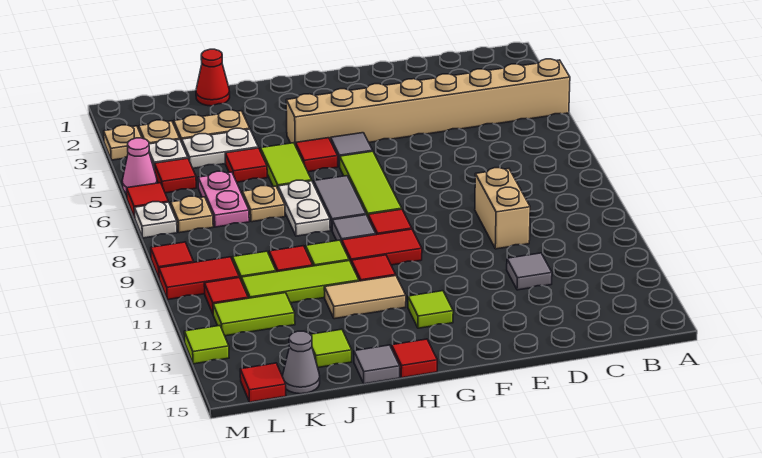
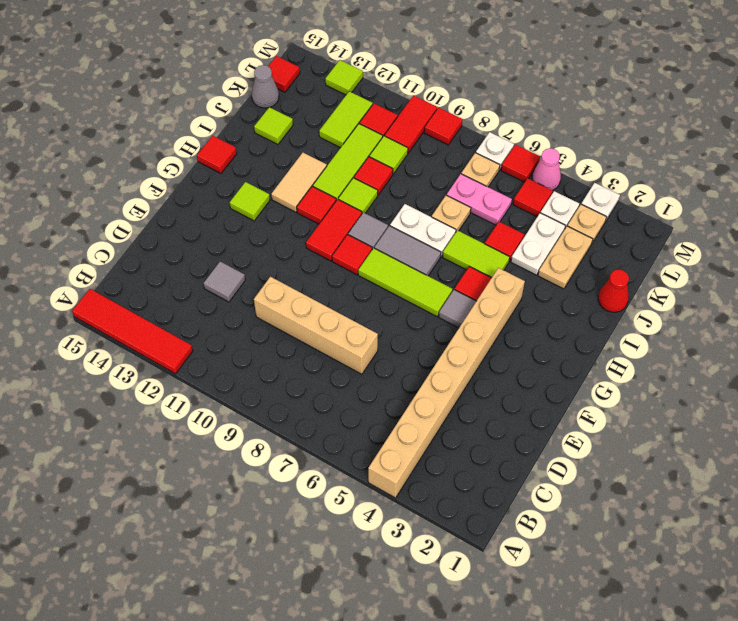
none -> red tile A12:A15 level 1
tan brick D9:D10 level 1 -> tan brick D7:D10 level 1
grey tile I15 level 1 -> none
tan plate M3 level 1 -> white plate M3 level 1

